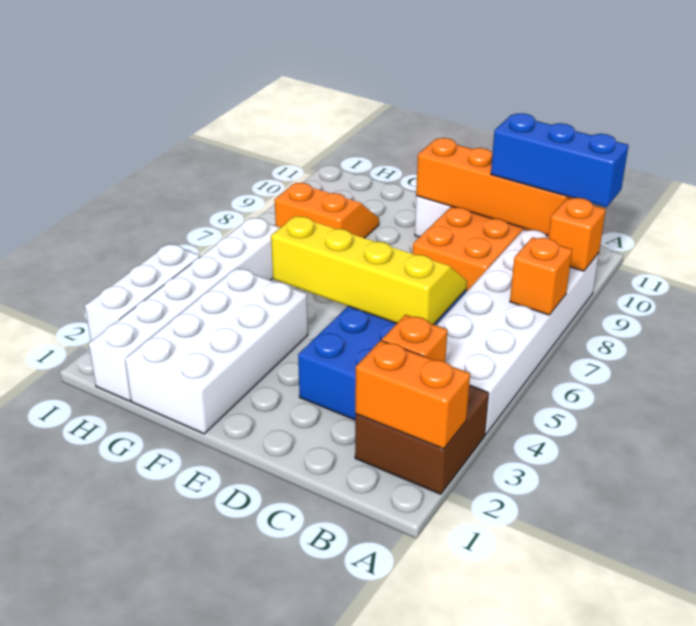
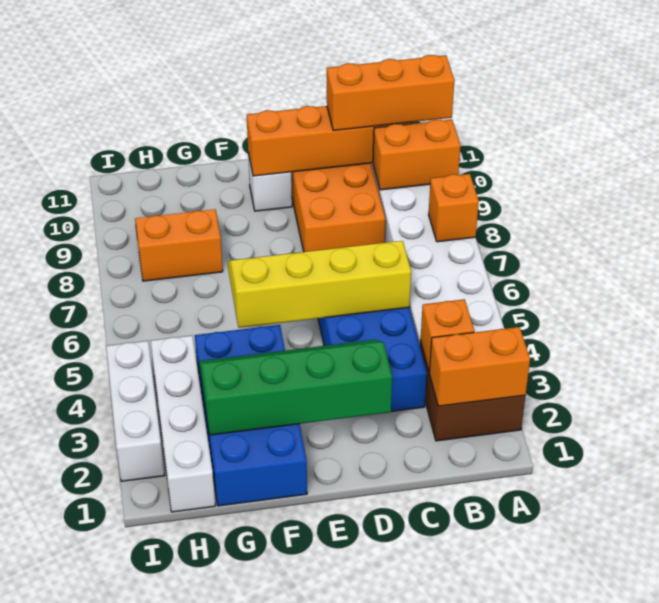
orange brick A9 level 2 -> orange brick A9:B9 level 2
blue brick A10:C10 level 3 -> orange brick A10:C10 level 3
none -> green slope D2:G3 level 2 top 2
white brick F1:G4 level 1 -> blue brick F1:G4 level 1
white brick H1:H6 level 1 -> white brick H1:H4 level 1

